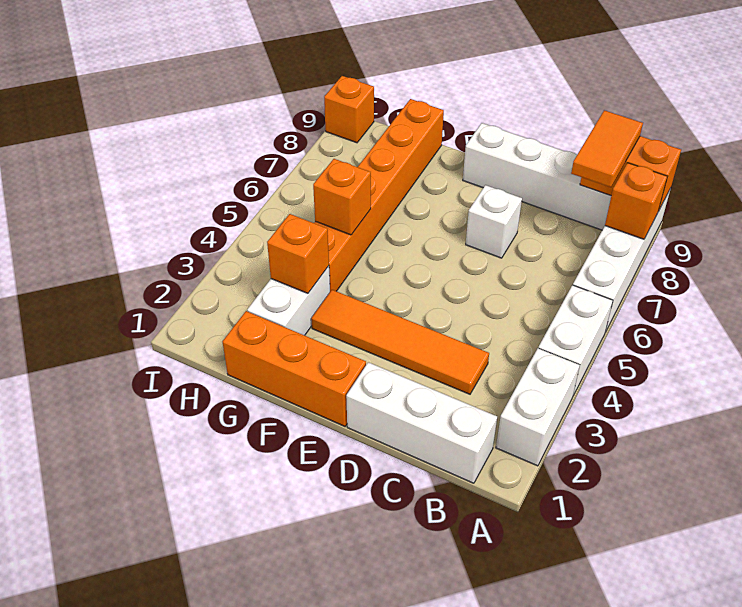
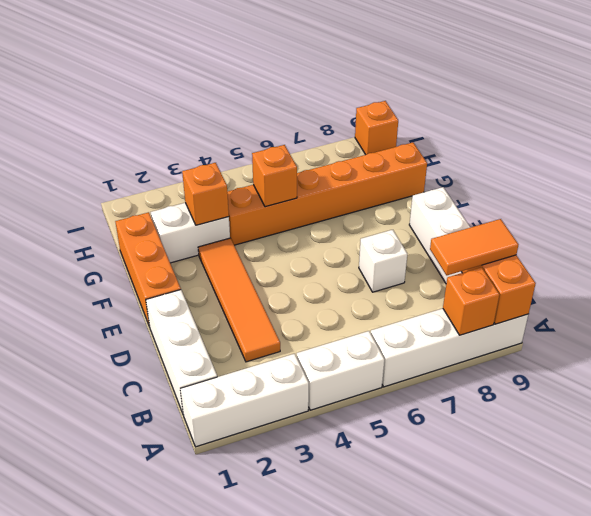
white brick A2:A3 level 1 -> white brick A1:A3 level 1

